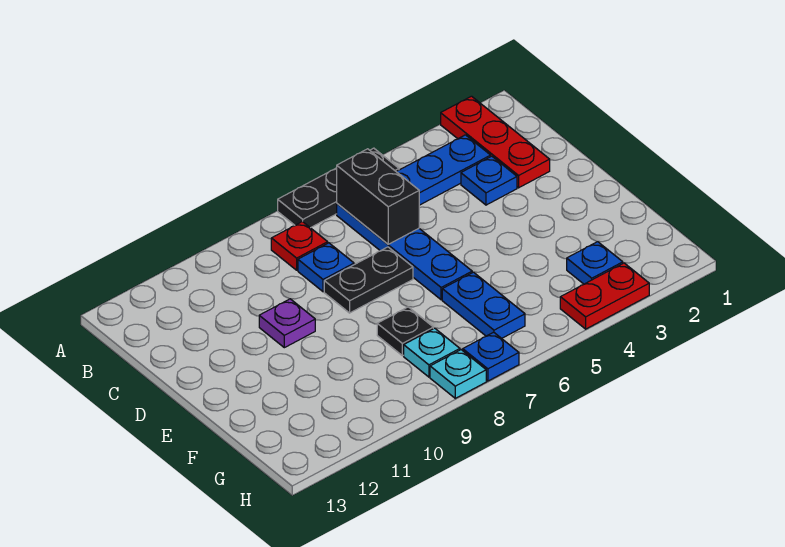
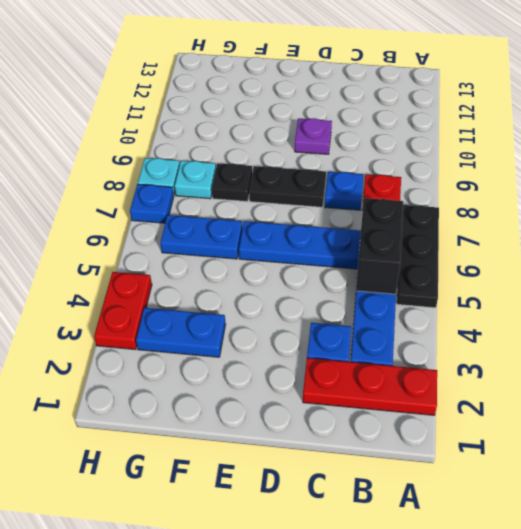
black brick B6:C6 level 2 -> black brick B5:B6 level 2
black plate D7:D8 level 1 -> black plate D8:E8 level 1
blue plate G3 level 1 -> blue plate F3:G3 level 1

